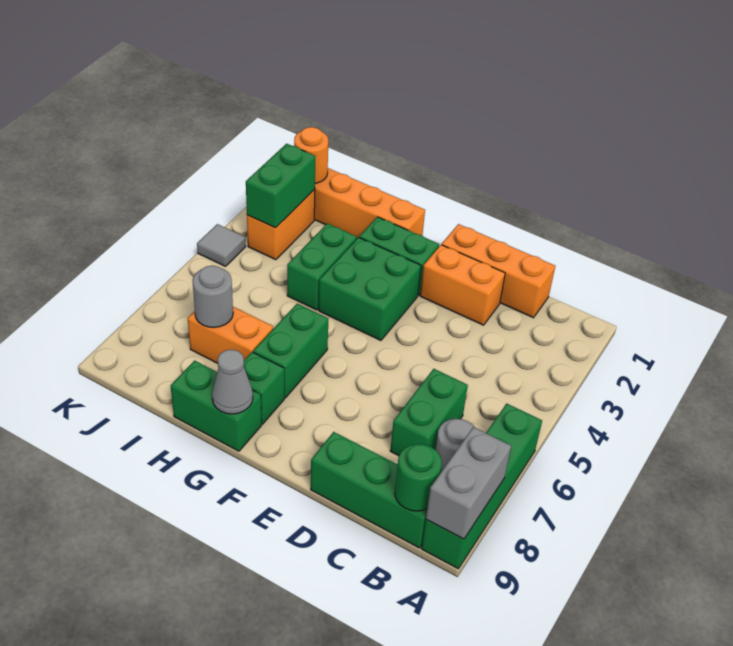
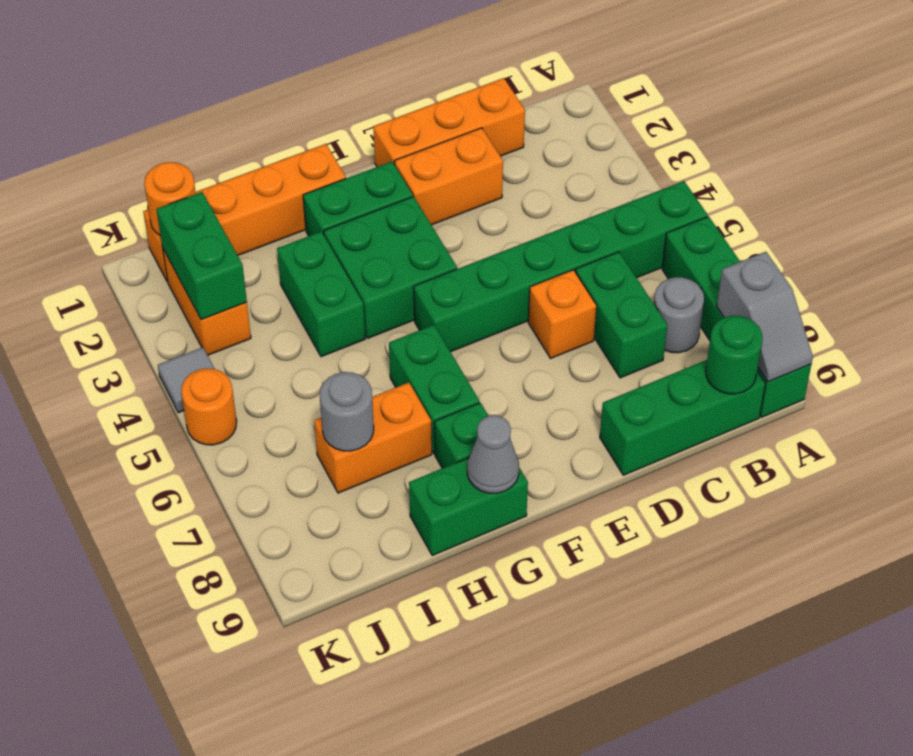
none -> green brick A5:F5 level 1
grey brick A8:A9 level 2 -> grey slope A8:A9 level 2 top 8
none -> orange brick D6 level 1
none -> orange round brick K5 level 1

